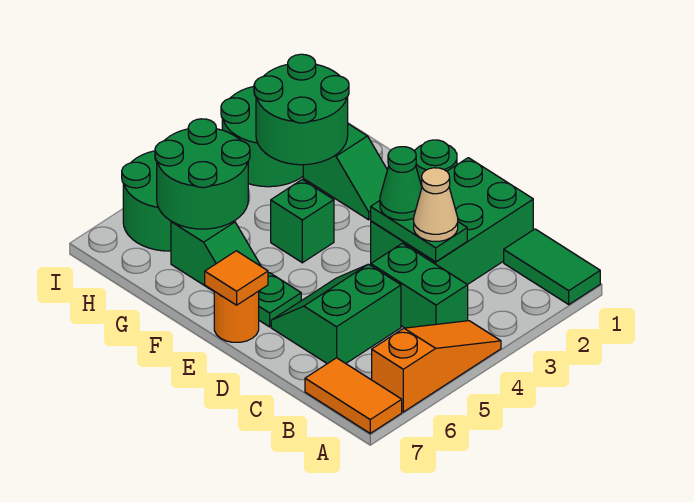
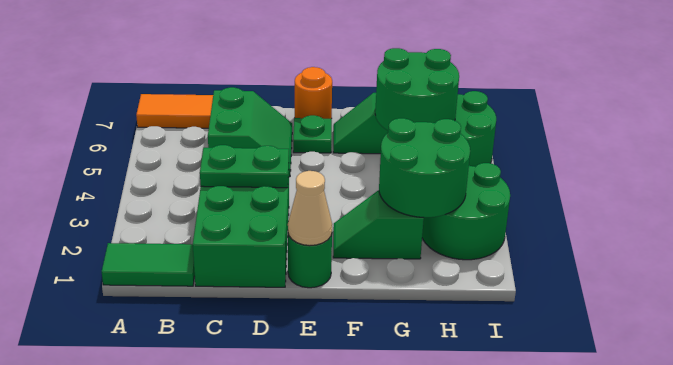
orange slope A4:A6 level 1 top 6 -> none
green brick B4:C4 level 1 -> none
tan cone C3 level 3 -> tan cone E1 level 2
green cone D3 level 3 -> none
orange tile E7 level 2 -> none
green brick F4 level 1 -> none

